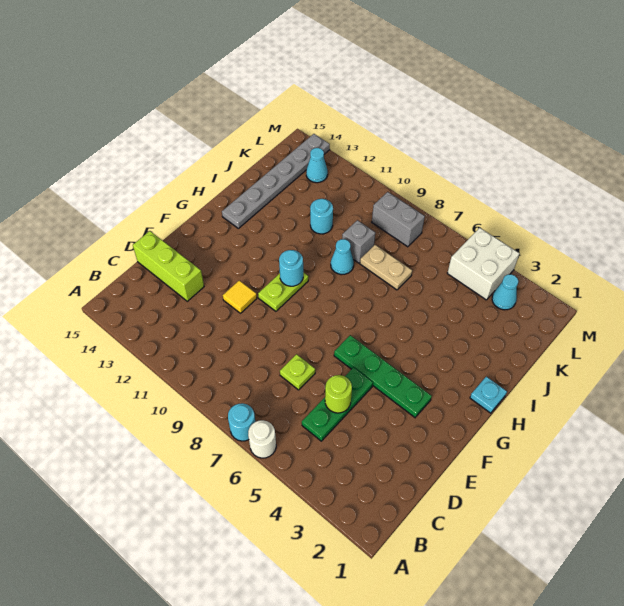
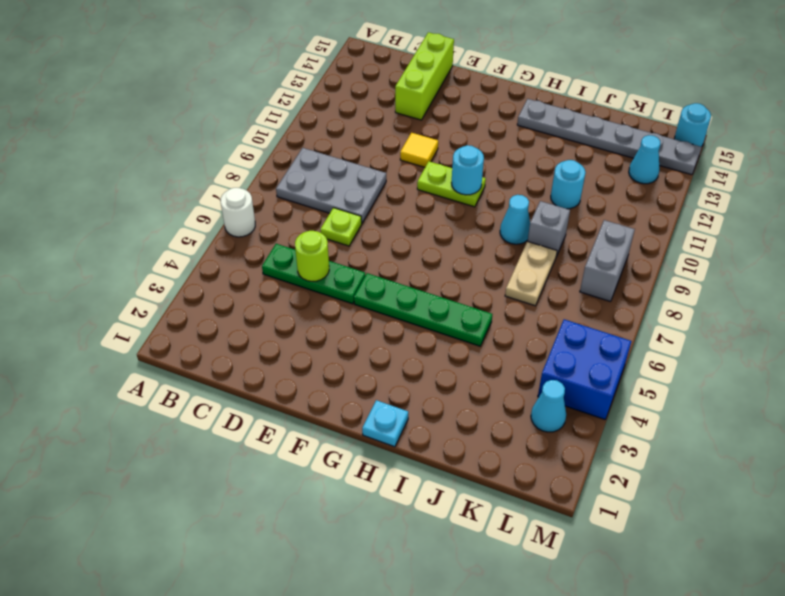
cyan round brick A7 level 1 -> cyan round brick M15 level 1
none -> grey plate B8:D9 level 1
green plate F3:F6 level 1 -> green plate F5:I5 level 1
white brick L4:M5 level 1 -> blue brick L4:M5 level 1

